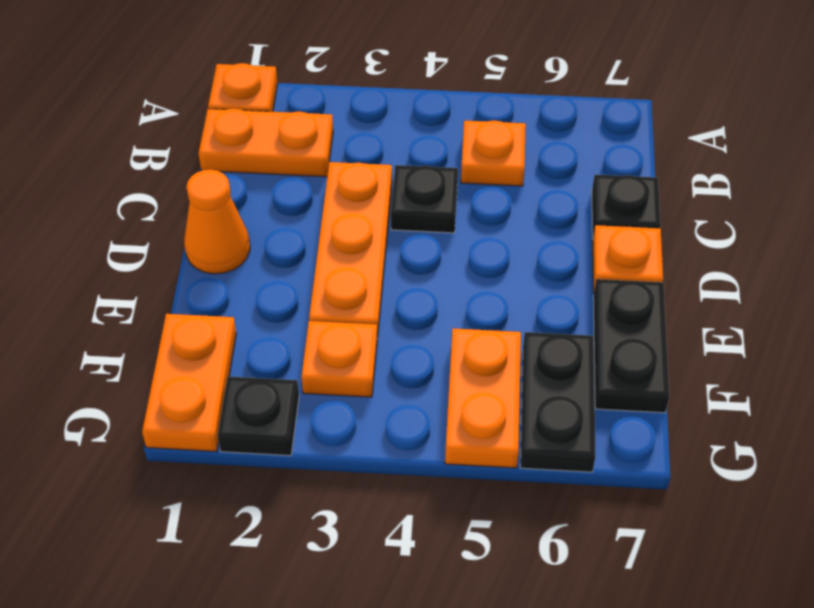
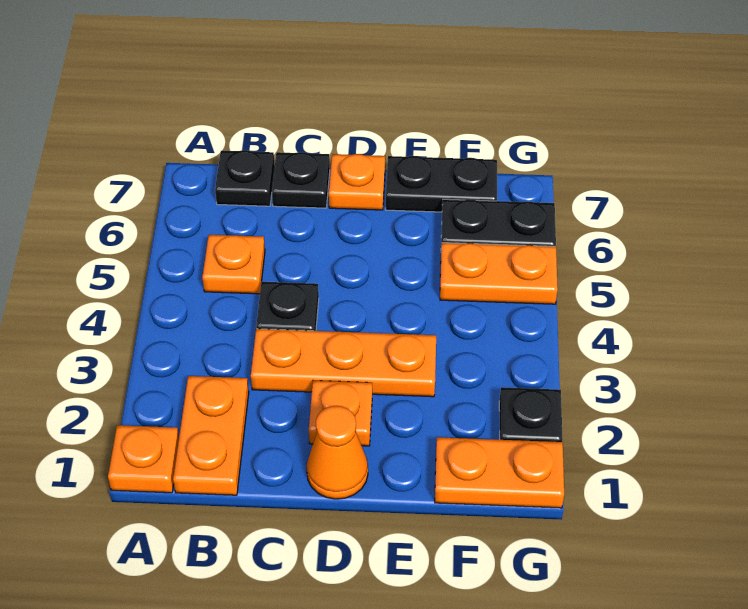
none -> black plate B7 level 1
orange plate F3 level 1 -> orange plate D2 level 1

